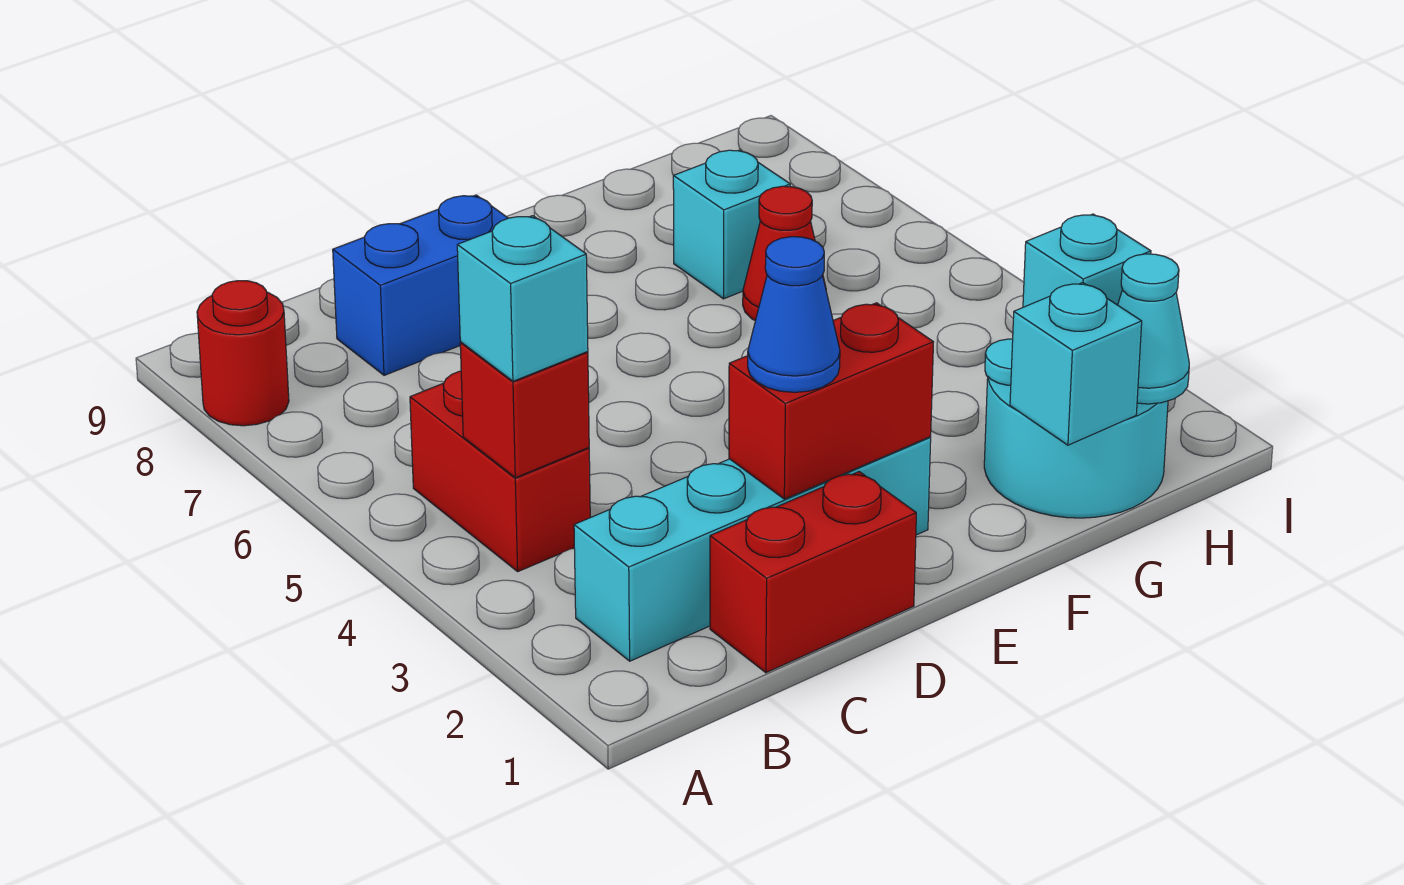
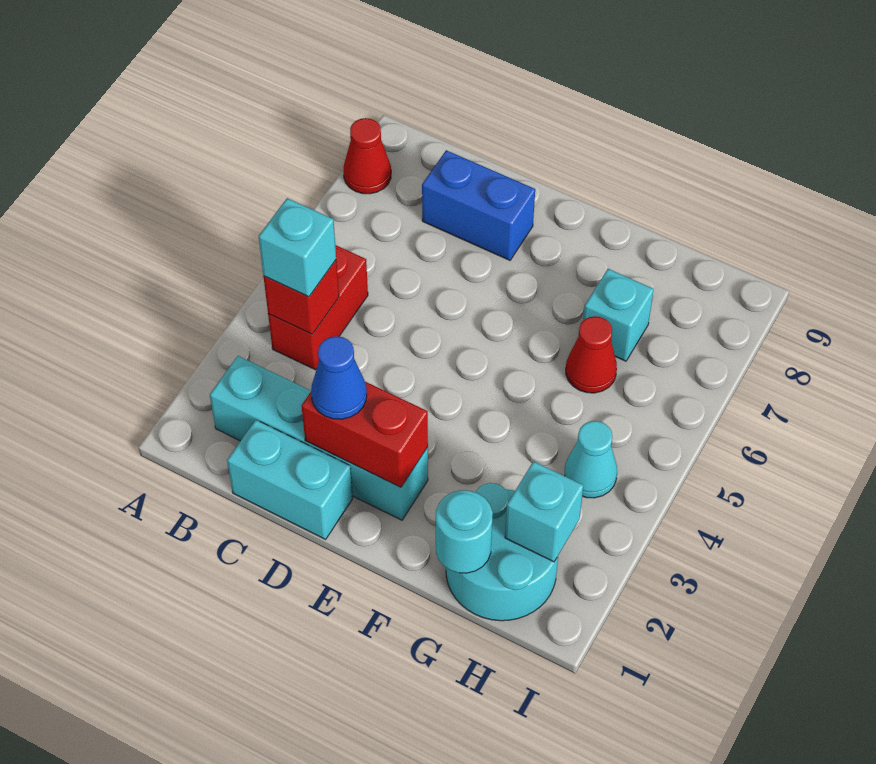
red round brick A8 level 1 -> red cone A8 level 1
red brick C1:D1 level 1 -> cyan brick C1:D1 level 1
cyan brick G1 level 2 -> cyan round brick G1 level 2
cyan cone H1 level 2 -> cyan cone H4 level 1

